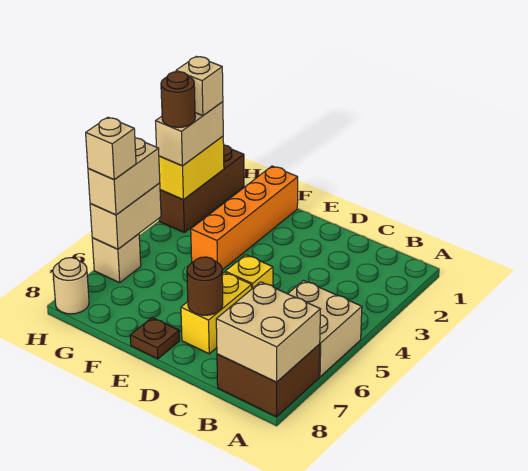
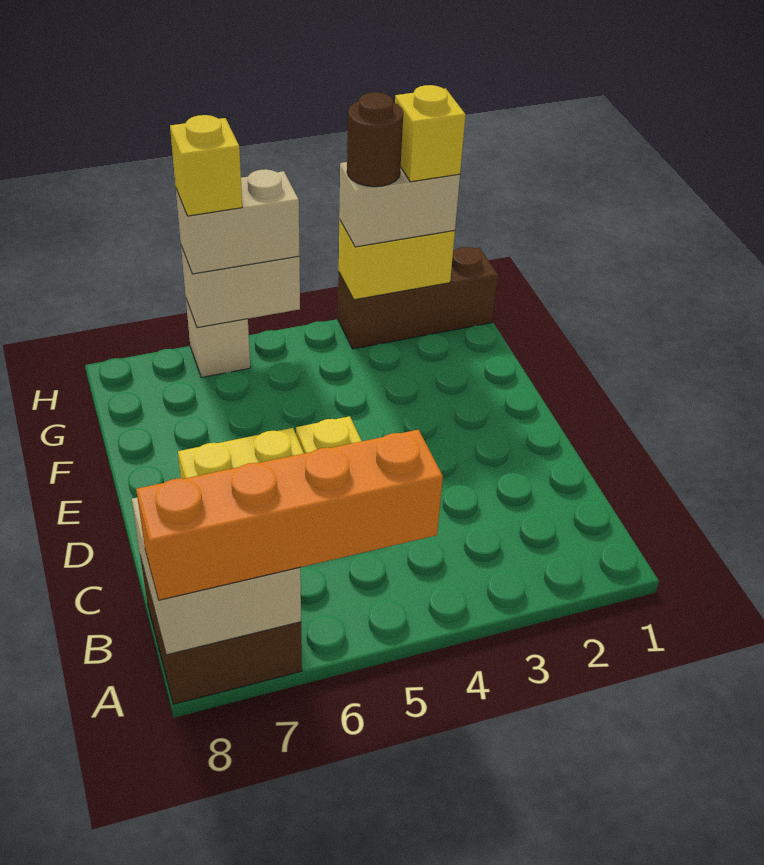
tan brick A5:B6 level 1 -> none
brown round brick D7 level 2 -> none
brown plate E8 level 1 -> none
orange brick F1:F4 level 1 -> orange brick A5:A8 level 3
tan brick H2 level 4 -> yellow brick H2 level 4
tan brick H6 level 4 -> yellow brick H6 level 4
tan round brick H8 level 1 -> none

